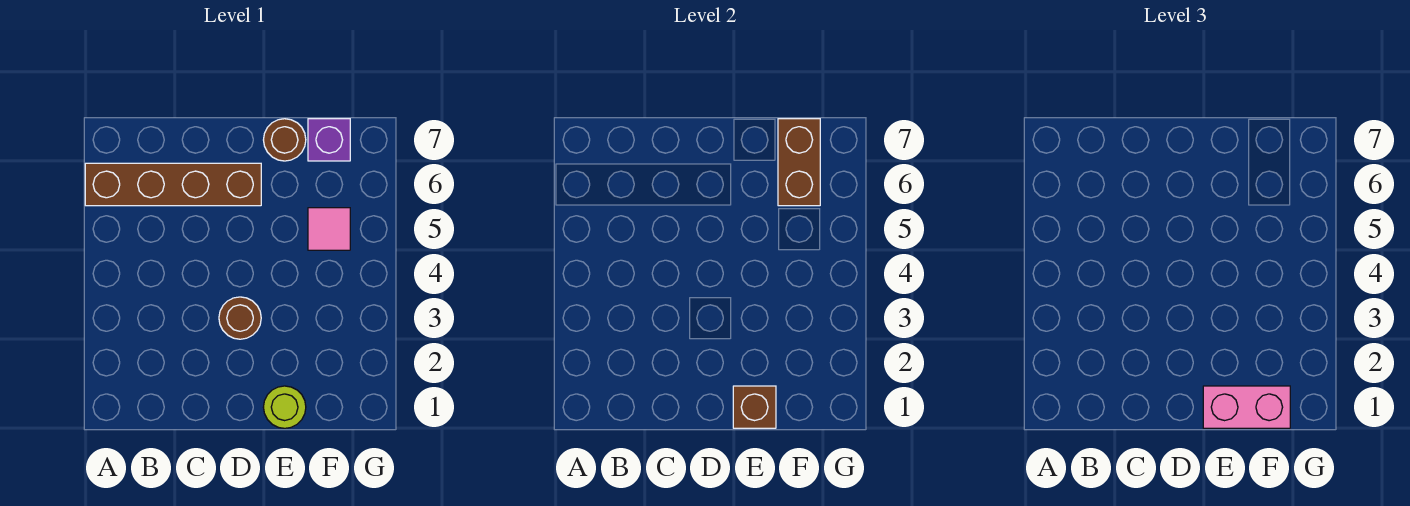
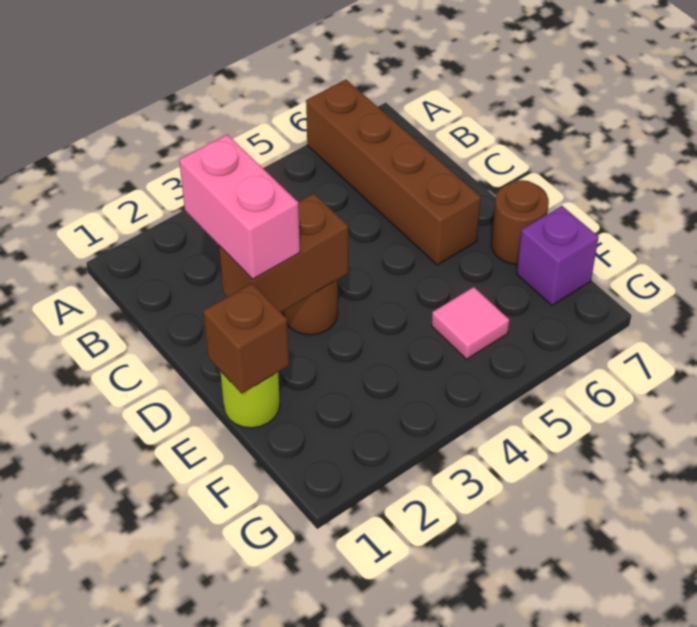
pink brick E1:F1 level 3 -> pink brick C2:D2 level 3
brown brick F6:F7 level 2 -> brown brick D2:D3 level 2

